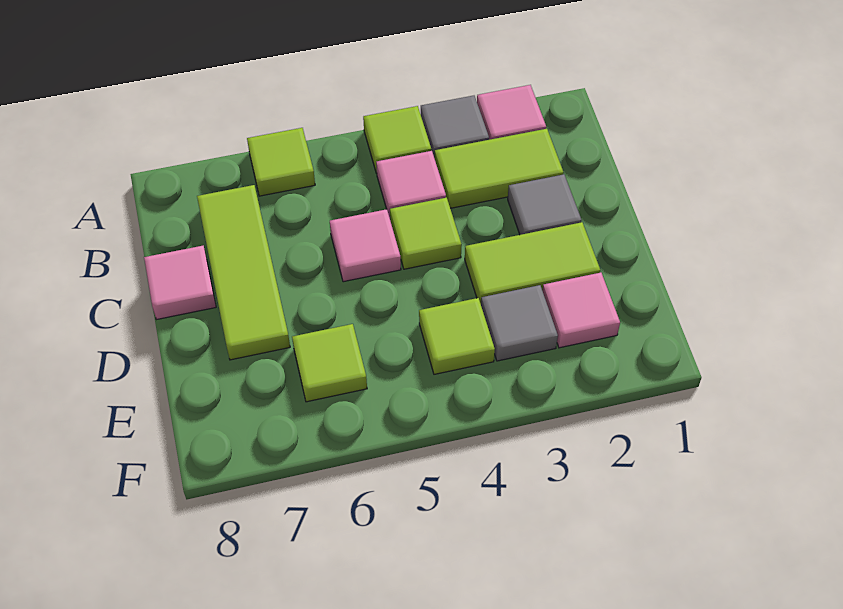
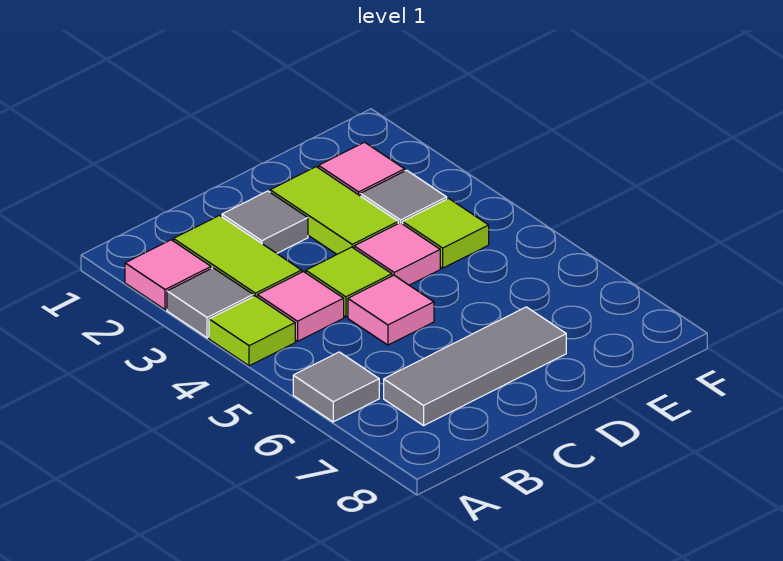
lime tile A6 level 1 -> grey tile A6 level 1
lime tile B7:D7 level 1 -> grey tile B7:D7 level 1
pink tile C8 level 1 -> pink tile D4 level 1
lime tile E6 level 1 -> none

